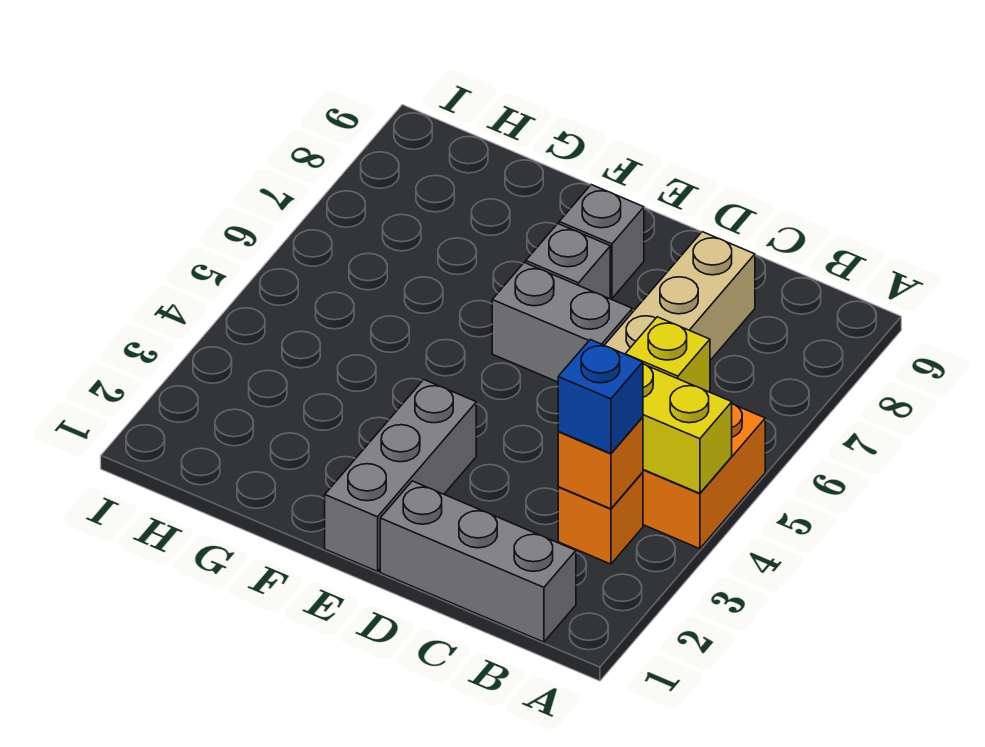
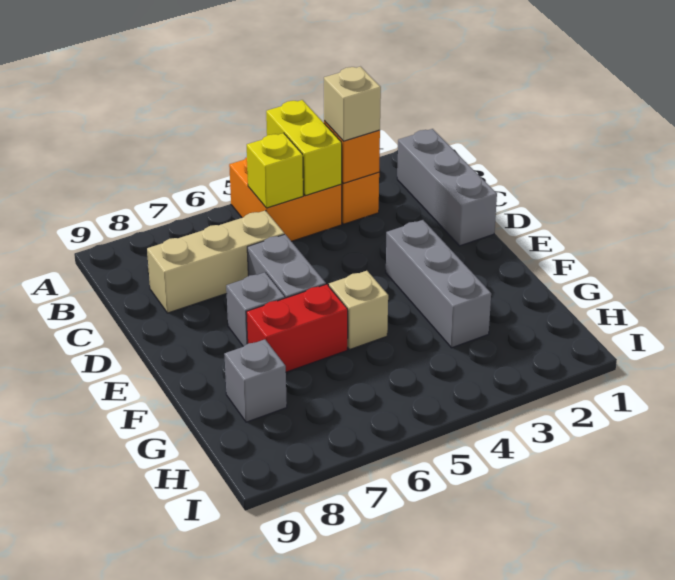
blue brick B3 level 3 -> tan brick B3 level 3
grey brick E1:E3 level 1 -> grey brick E3:G3 level 1
grey brick E8 level 1 -> grey brick G8 level 1
none -> tan brick F5 level 1
none -> red brick F6:F7 level 1

